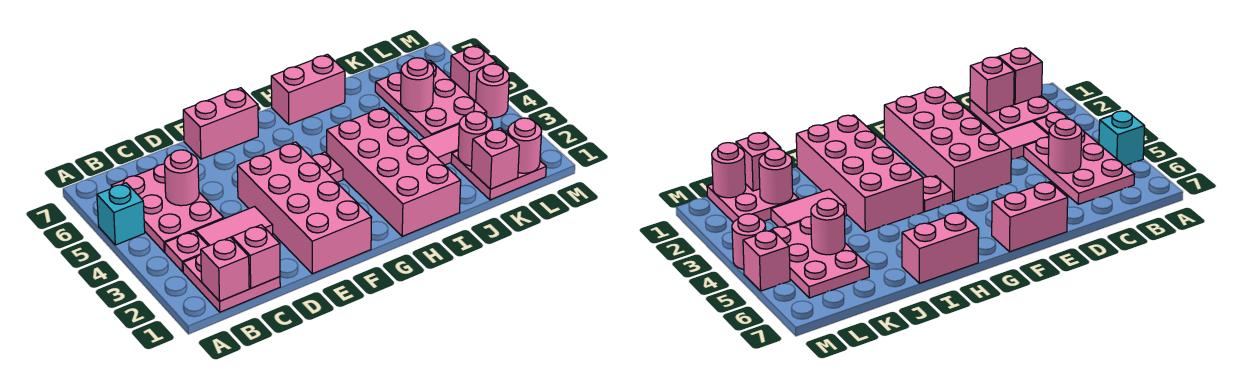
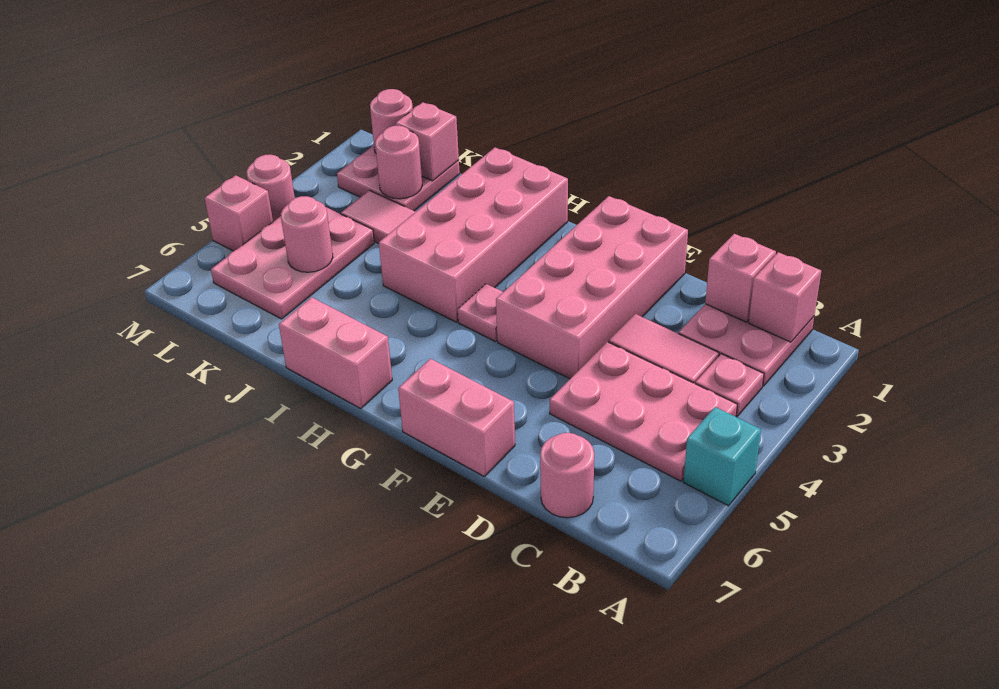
pink plate B4:C6 level 1 -> pink plate B4:D5 level 1
pink round brick C5 level 2 -> pink round brick C7 level 1

